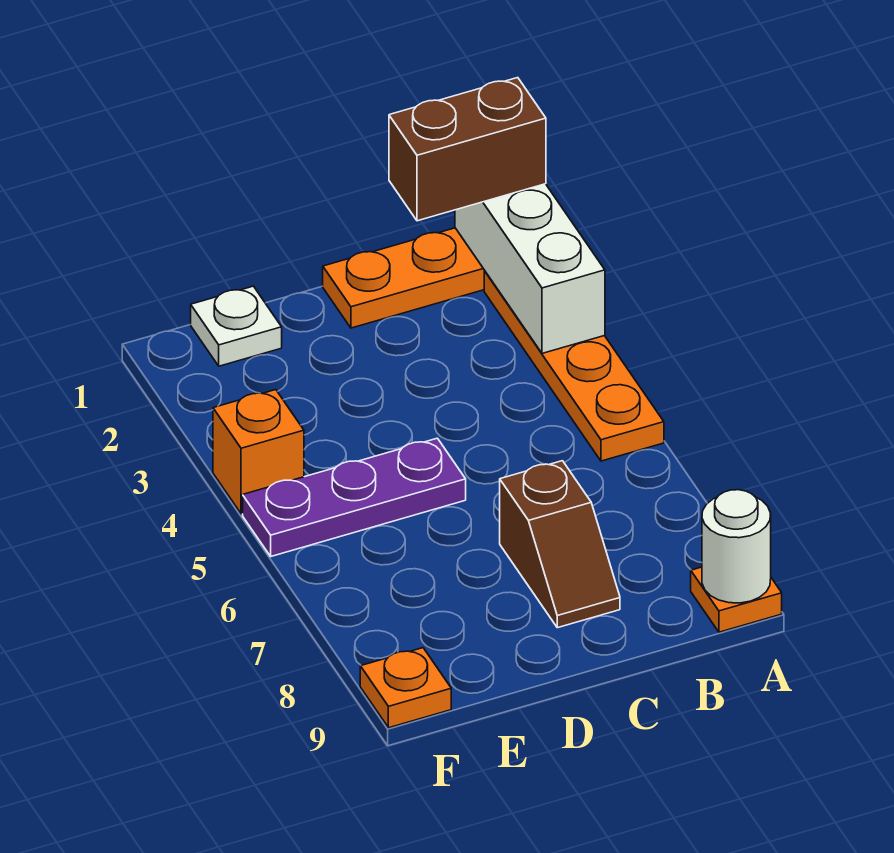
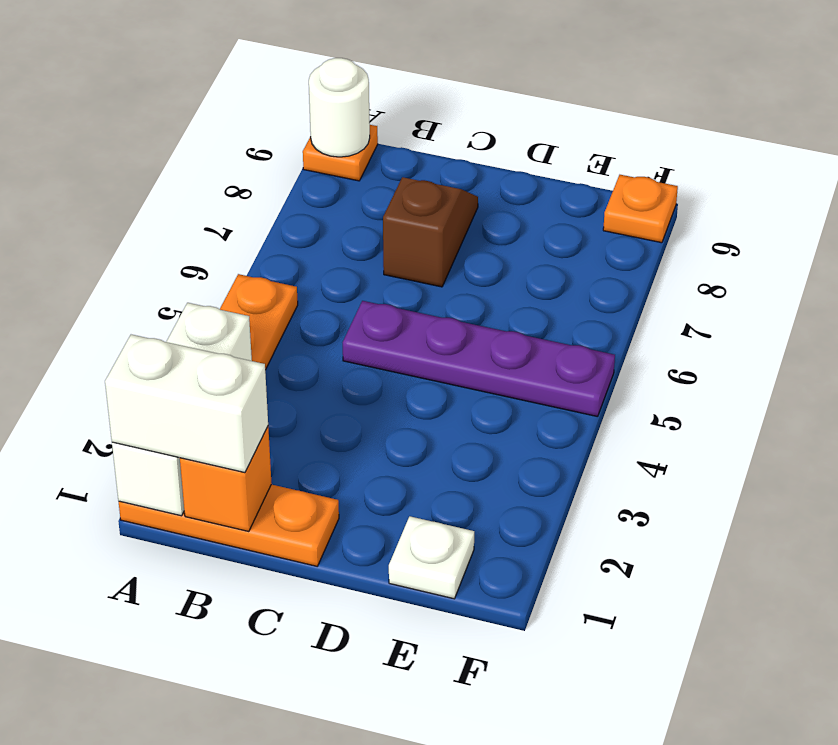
brown brick A1:B1 level 3 -> white brick A1:B1 level 3
purple plate D5:F5 level 1 -> purple plate C5:F5 level 1
orange brick F4 level 1 -> orange brick B1 level 2

